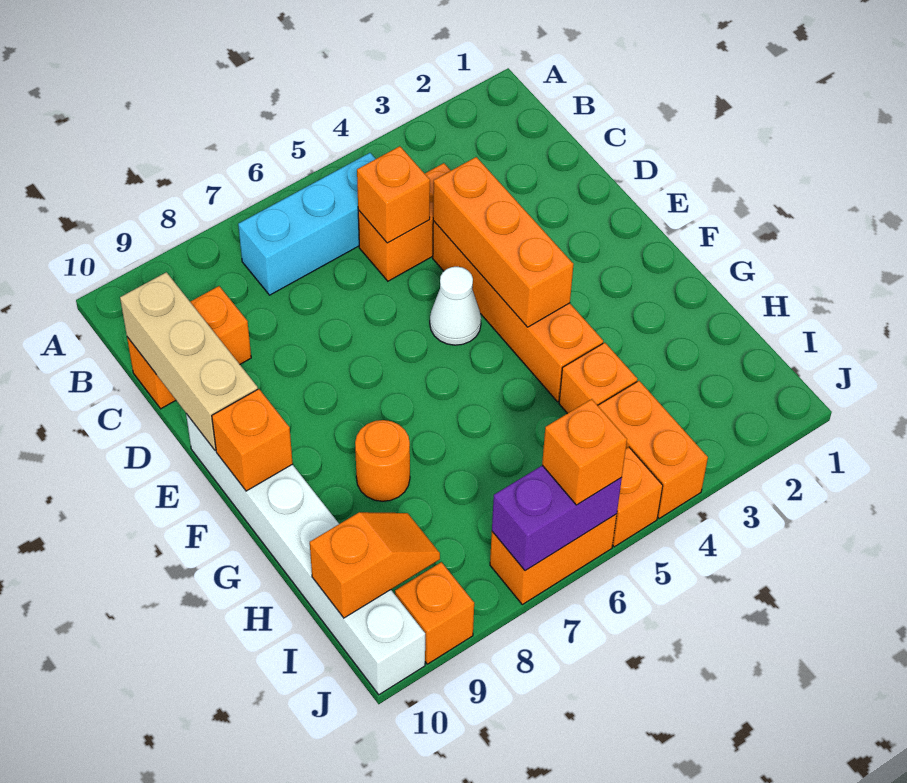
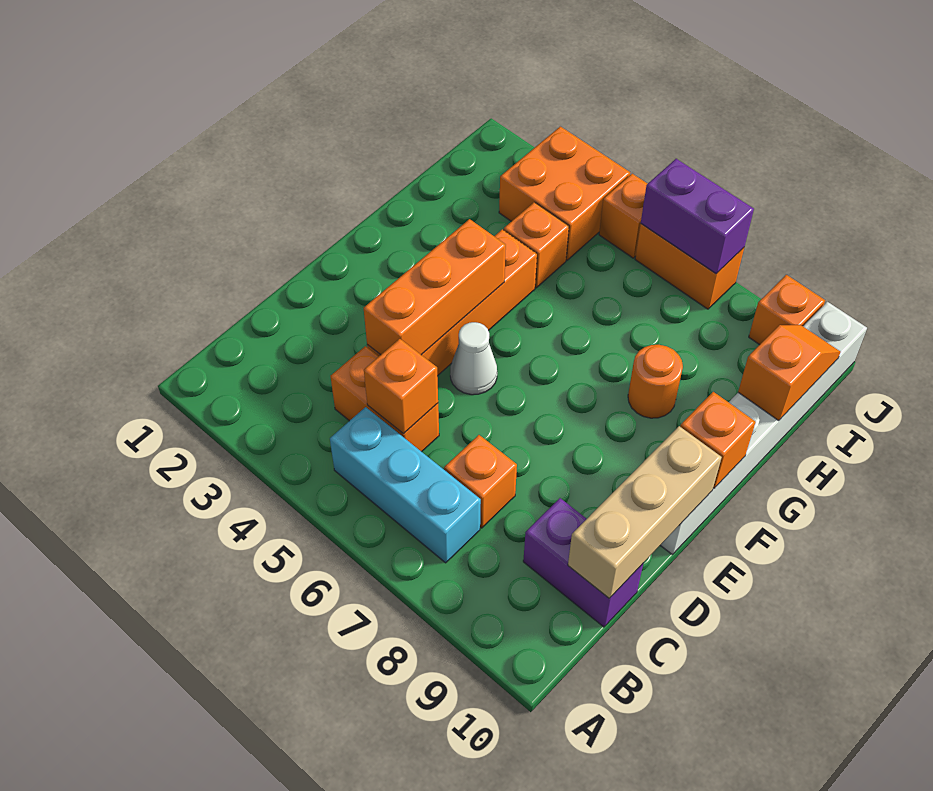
orange brick C9:C10 level 1 -> purple brick C9:C10 level 1
orange brick I4:J4 level 1 -> orange brick I3:J4 level 1
orange slope I9:I10 level 2 top 10 -> orange slope H10:I10 level 2 top H
orange brick J6 level 3 -> orange brick C7 level 1

